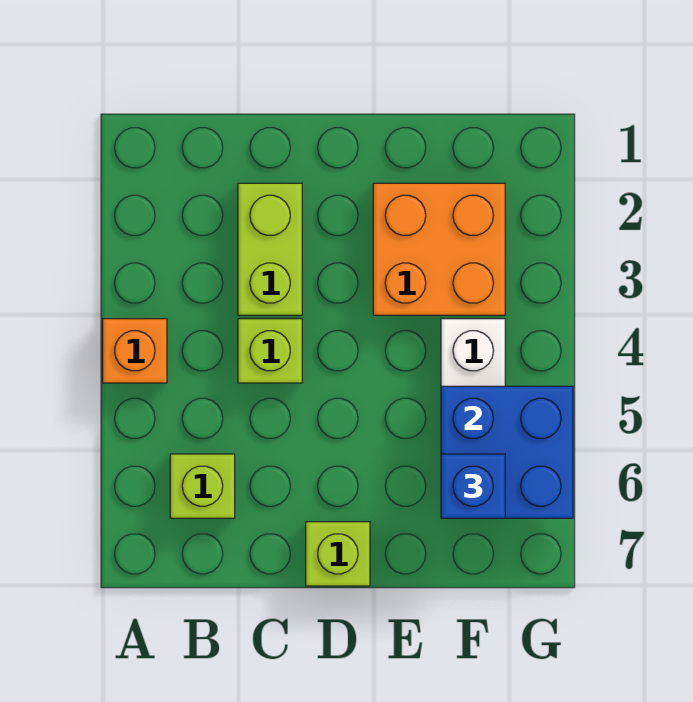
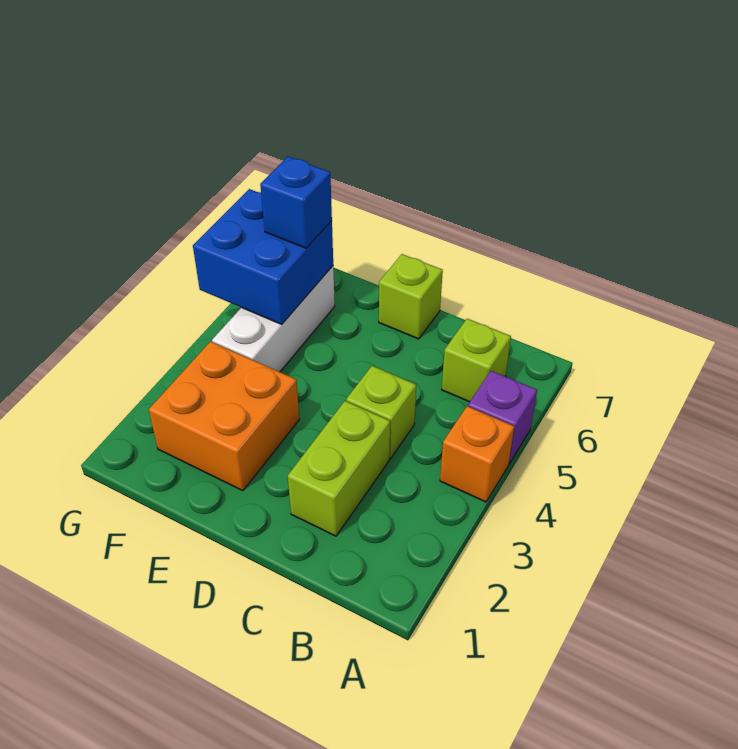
none -> purple brick A5 level 1

